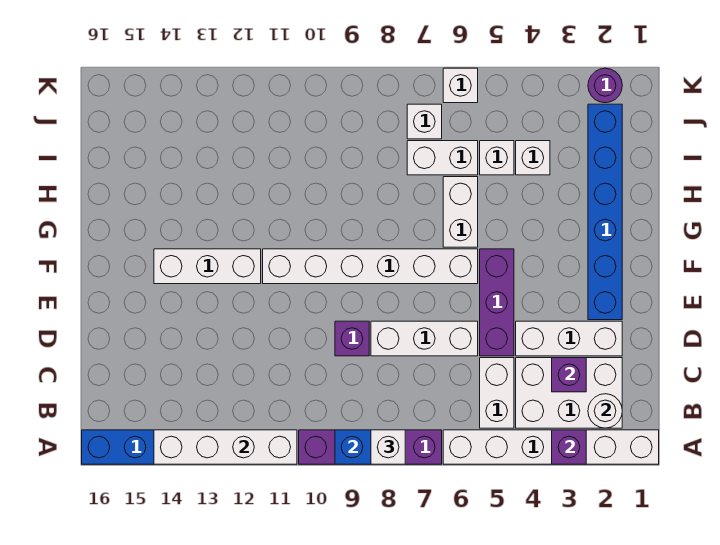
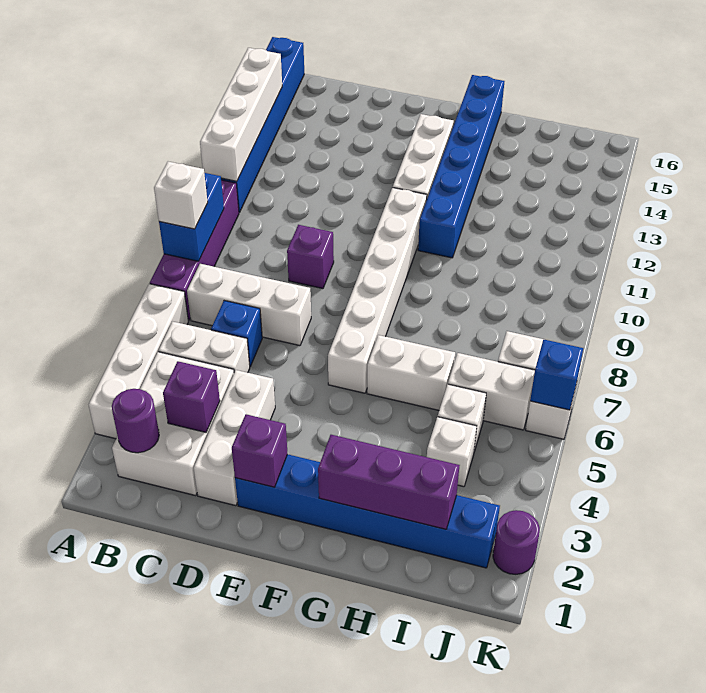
white brick A1:A6 level 1 -> white brick A3:A6 level 1
purple brick A3 level 2 -> purple brick E2 level 2
white round brick B2 level 2 -> purple round brick B2 level 2
none -> blue brick C6 level 1
purple brick D5:F5 level 1 -> purple brick G2:I2 level 2
white brick D6:D8 level 1 -> white brick B7:D7 level 1
none -> blue brick G11:G16 level 1
white brick I6:I7 level 1 -> white brick I6:J6 level 1
none -> blue brick K6 level 2

